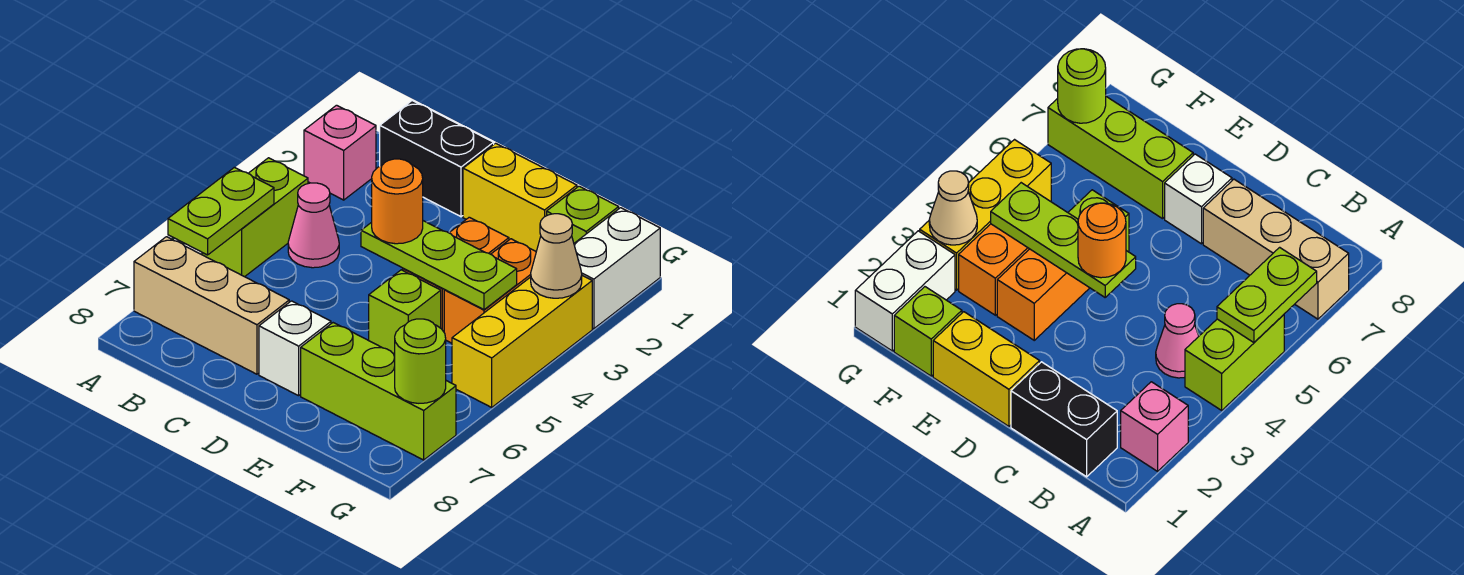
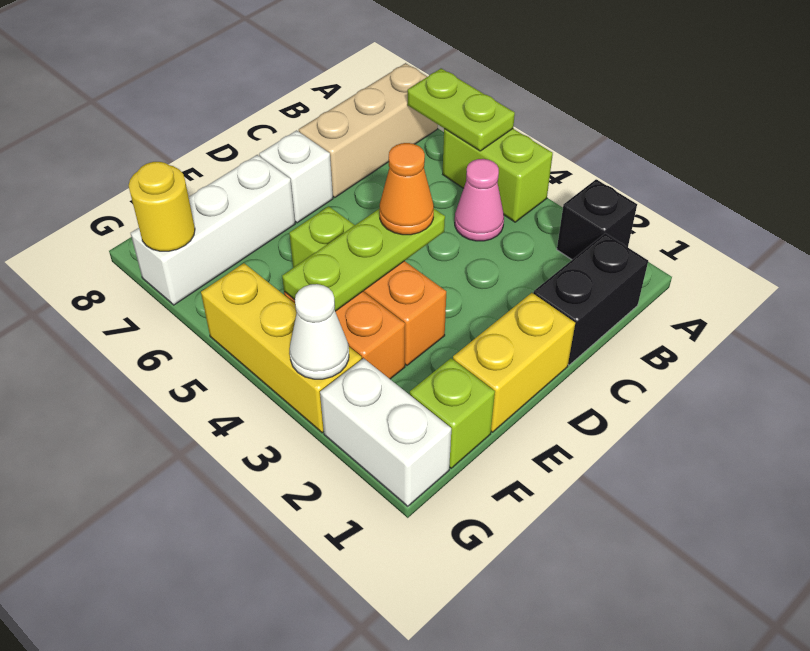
pink brick A2 level 1 -> black brick A2 level 1
orange round brick D4 level 3 -> orange cone D4 level 3
lime brick E7:G7 level 1 -> white brick E7:G7 level 1
tan cone G3 level 2 -> white cone G3 level 2
lime round brick G7 level 2 -> yellow round brick G7 level 2

